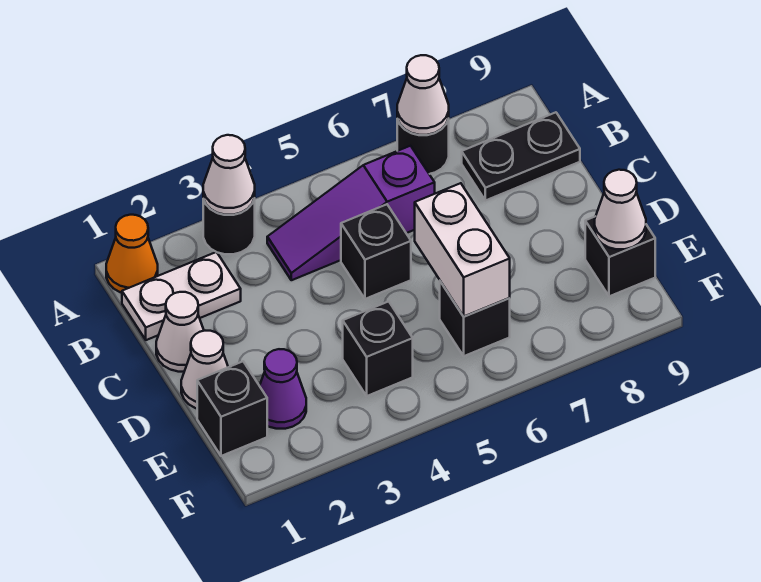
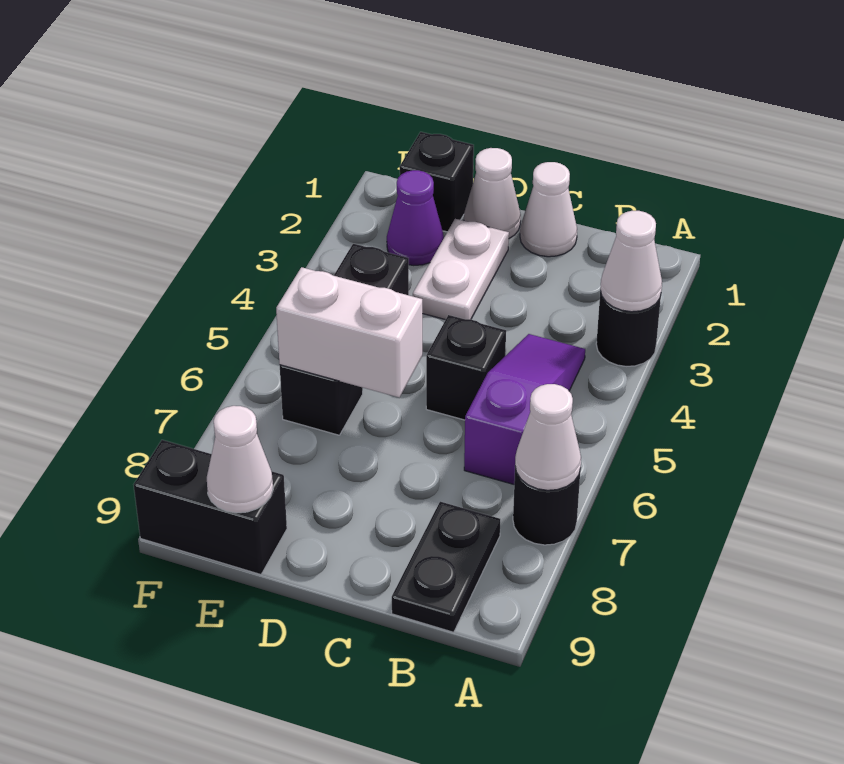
orange cone A1 level 1 -> none
white plate B1:B2 level 1 -> white plate D2:D3 level 1
black brick E9 level 1 -> black brick E9:F9 level 1

